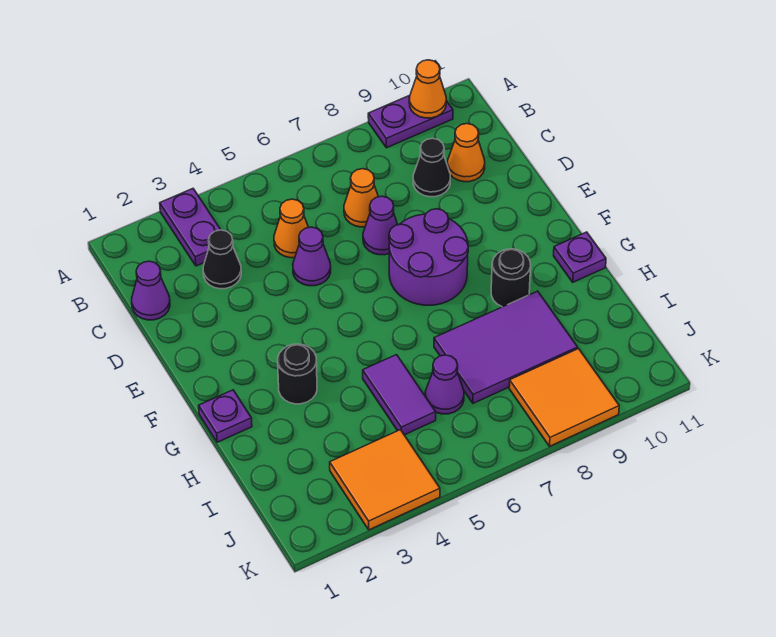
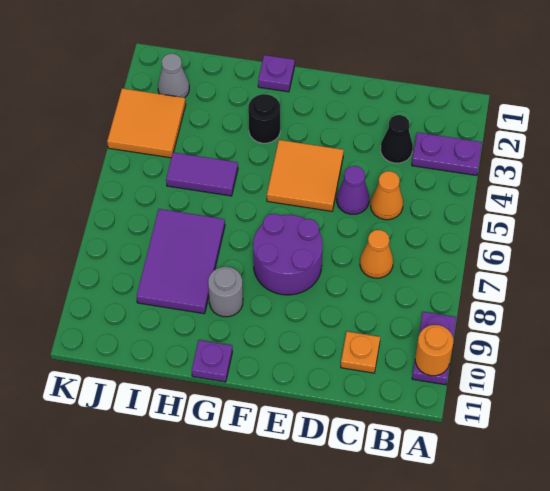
orange cone A10 level 2 -> orange round brick A10 level 2
purple cone C1 level 1 -> none
black cone C9 level 1 -> none
orange cone C10 level 1 -> orange plate C10 level 1
purple cone D7 level 1 -> none
black round brick G9 level 1 -> grey round brick G9 level 1
purple cone I6 level 1 -> none
none -> grey cone J2 level 1
orange tile J8:K9 level 1 -> orange tile E4:F5 level 1

